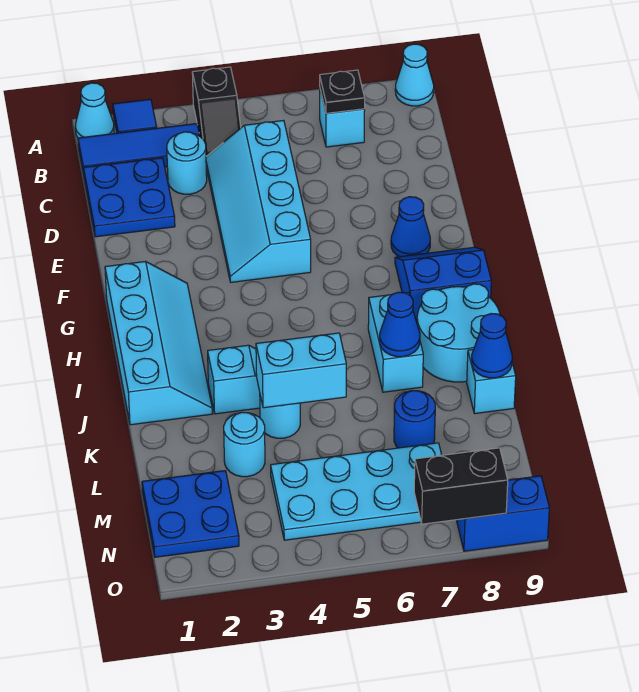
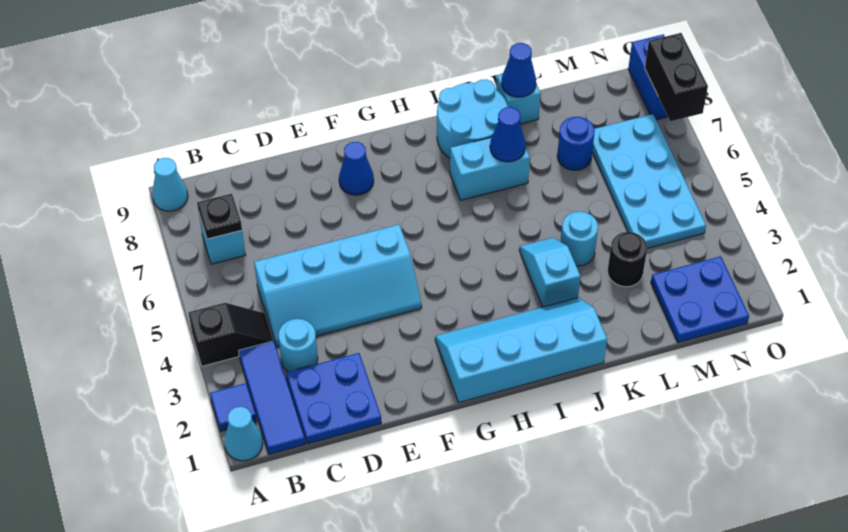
blue slope G8:H9 level 1 top H -> none
cyan brick K4:K5 level 2 -> none
cyan round brick L3 level 1 -> black round brick L3 level 1

